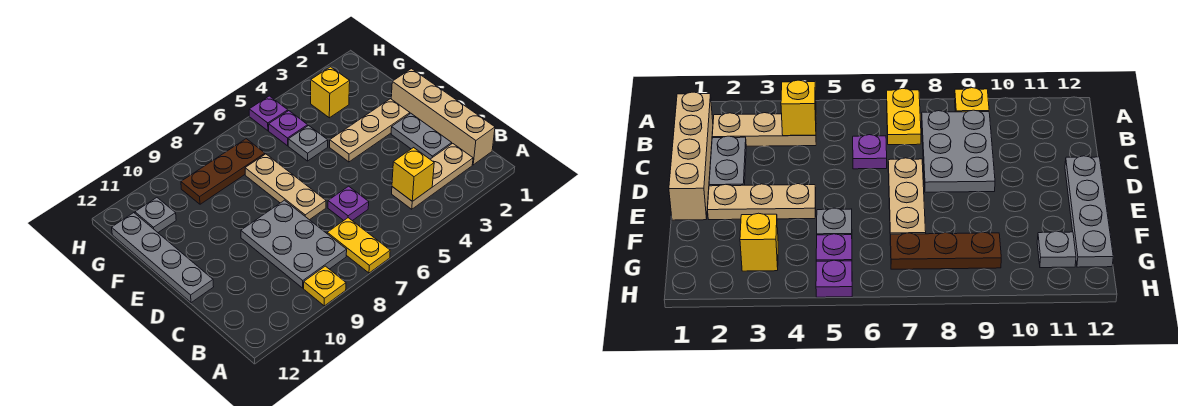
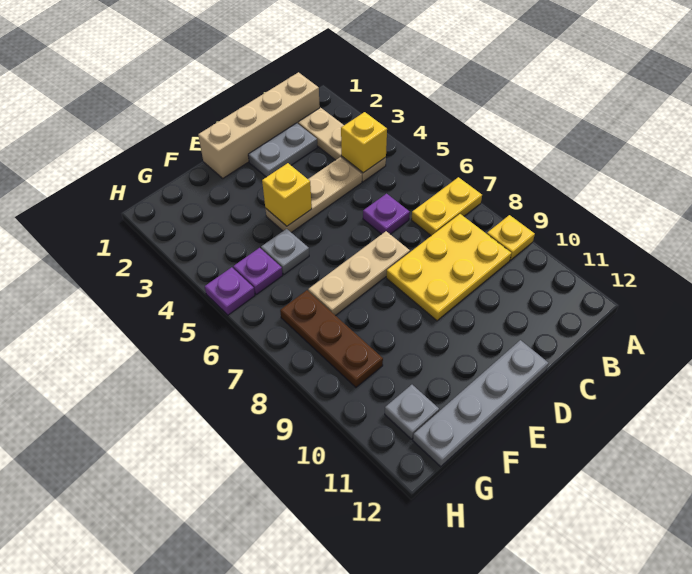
grey plate B8:D9 level 1 -> yellow plate B8:D9 level 1
tan plate E2:E4 level 1 -> tan plate C4:E4 level 1
yellow brick G3 level 1 -> yellow brick E4 level 2

